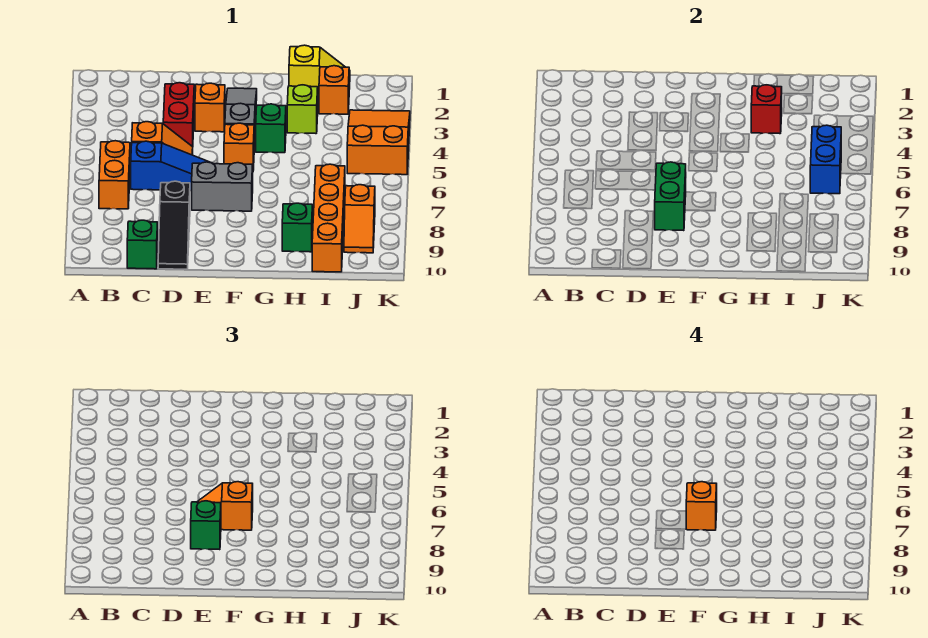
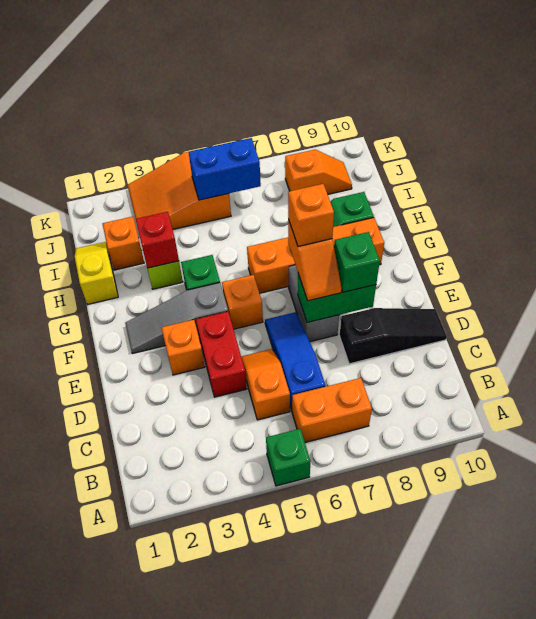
green brick C10 level 1 -> green brick A5 level 1
red brick D3:D4 level 1 -> red brick D4:E4 level 1
orange brick I7:I10 level 1 -> orange brick G6:G9 level 1

